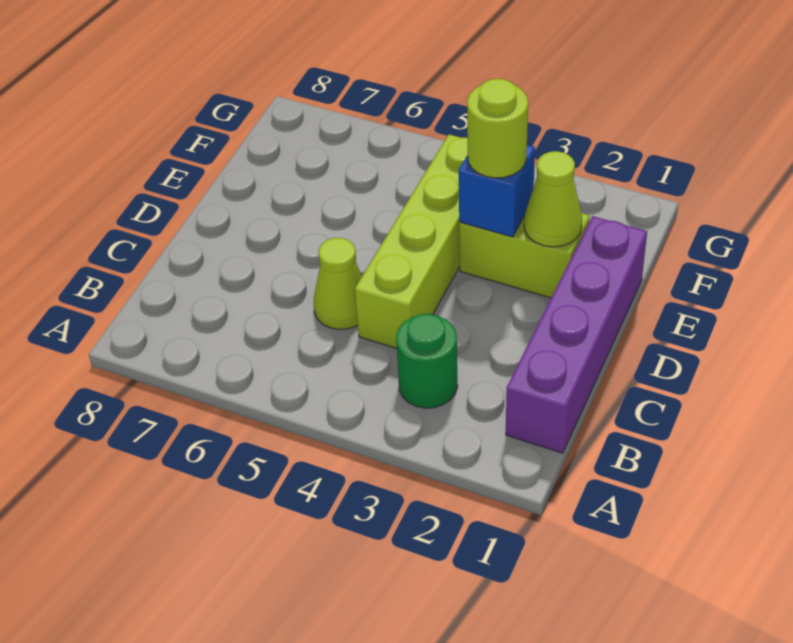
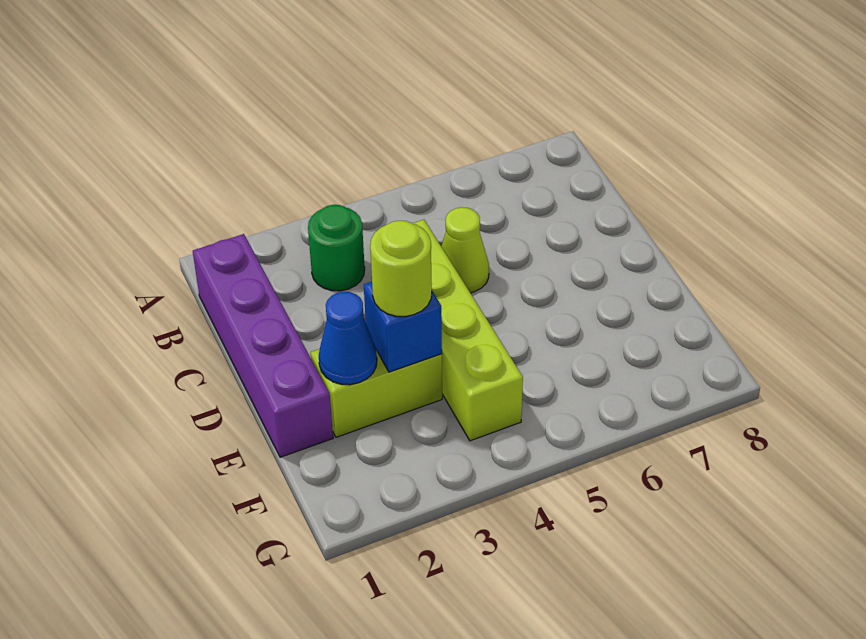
lime cone E2 level 2 -> blue cone E2 level 2

